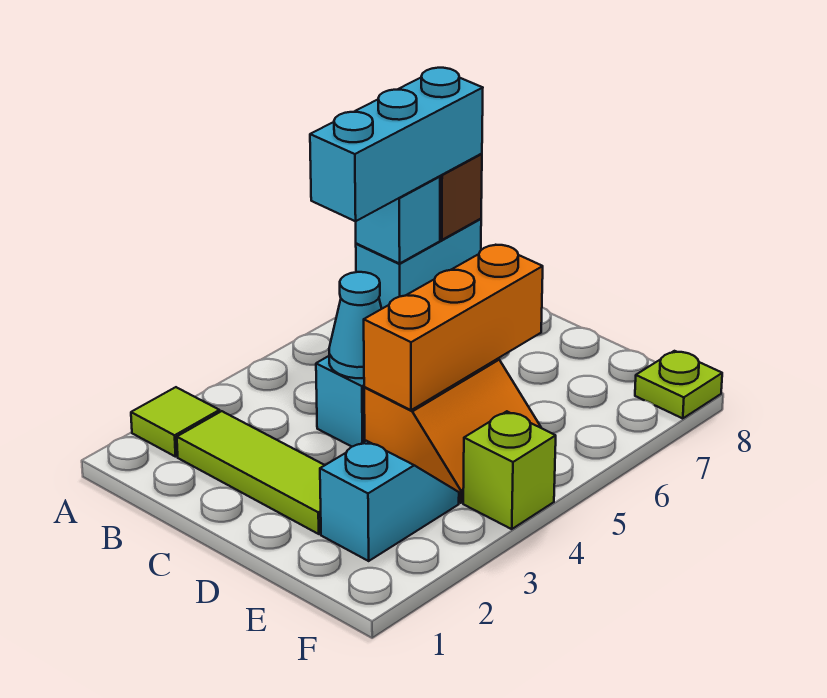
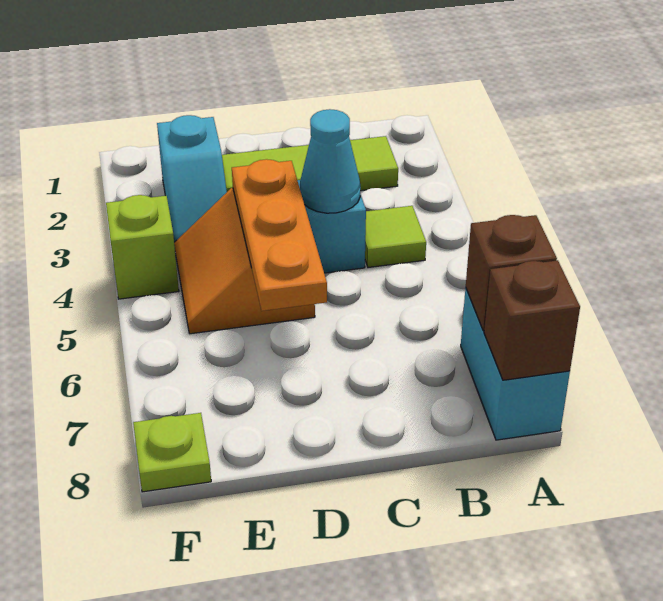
lime tile A2 level 1 -> lime tile B4 level 1
cyan brick A6:A8 level 3 -> none
cyan brick A7 level 2 -> brown brick A7 level 2
orange brick D4:D6 level 2 -> orange plate D4:D6 level 2

